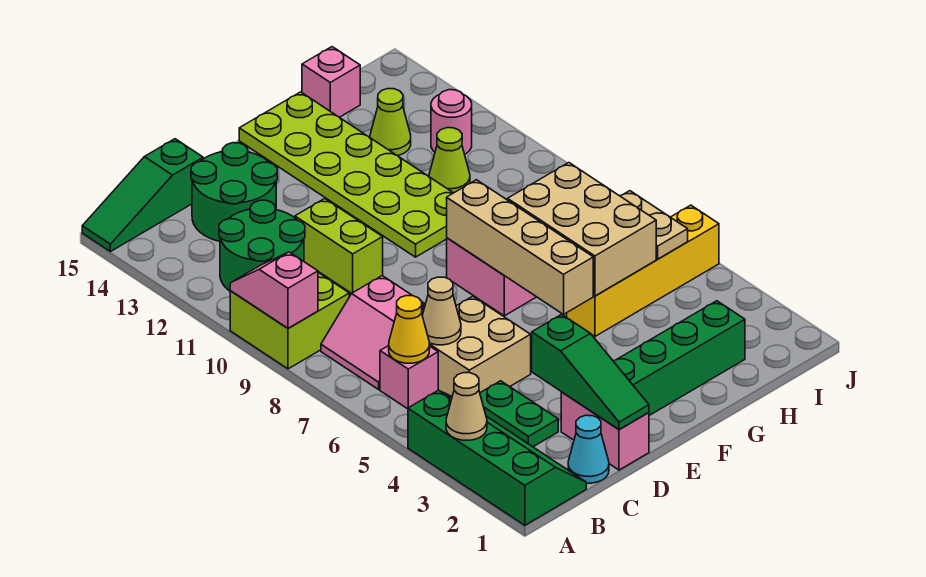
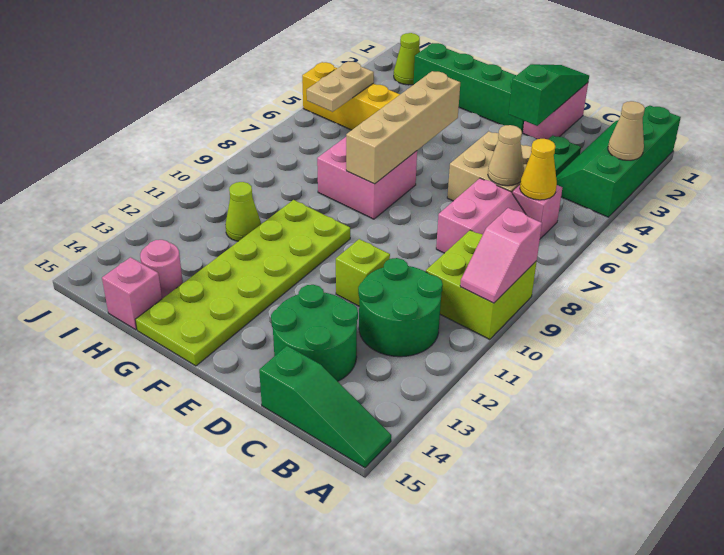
cyan cone C1 level 1 -> none
lime brick D10:D11 level 1 -> lime brick D11 level 1
tan brick G5:H7 level 2 -> none
lime cone H13 level 1 -> lime cone I2 level 1
pink round brick I12 level 1 -> pink round brick H14 level 1

